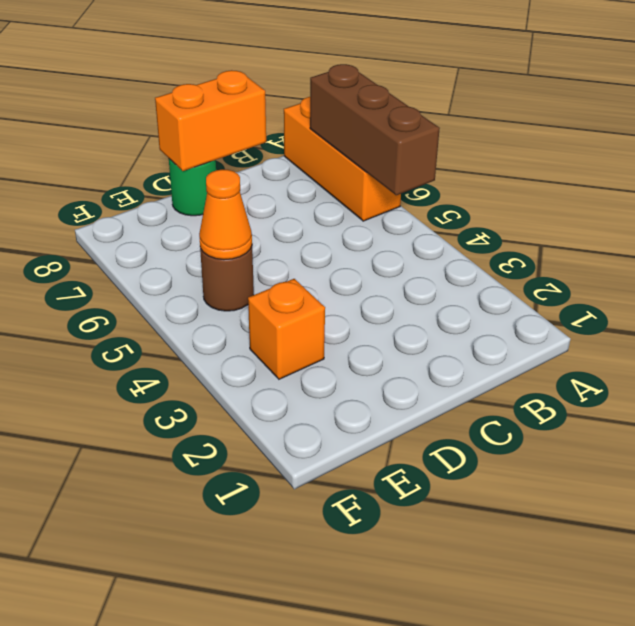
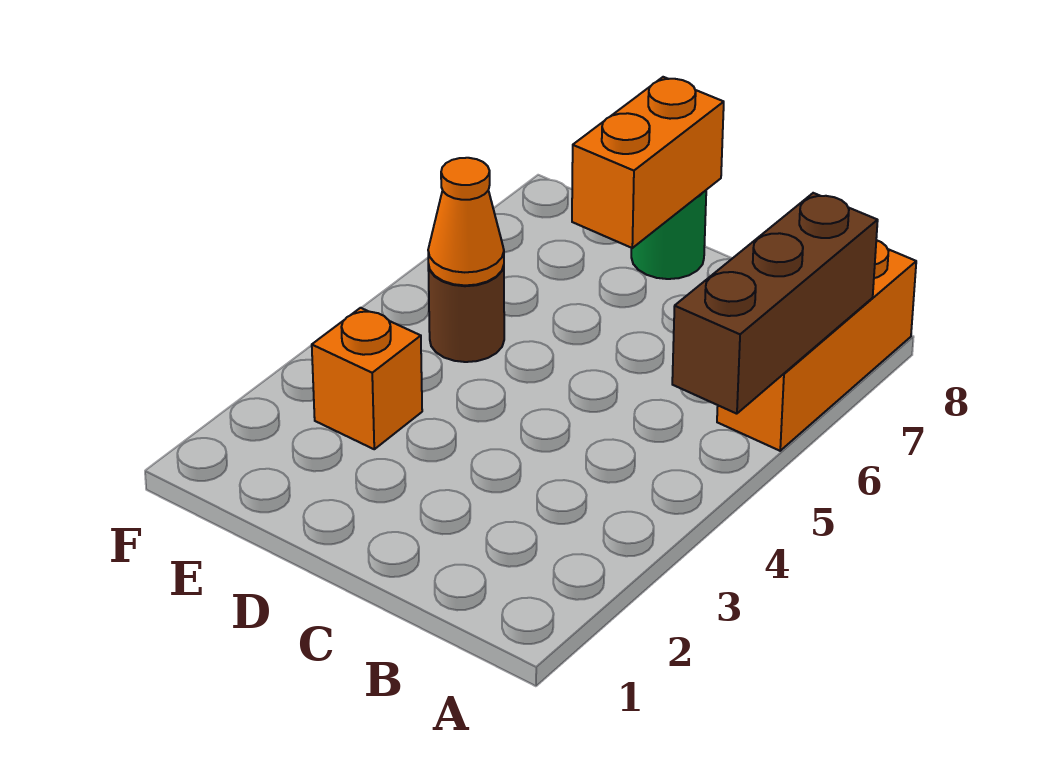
orange brick C8:D8 level 2 -> orange brick D7:D8 level 2

